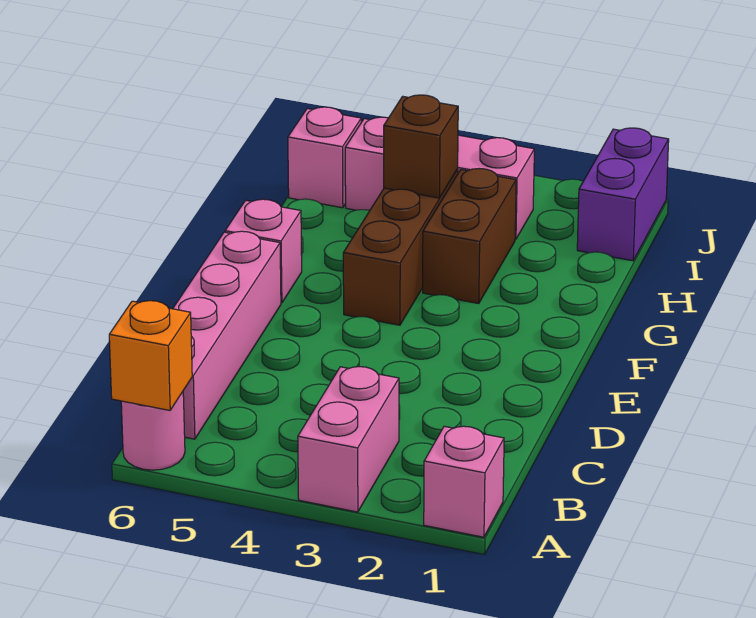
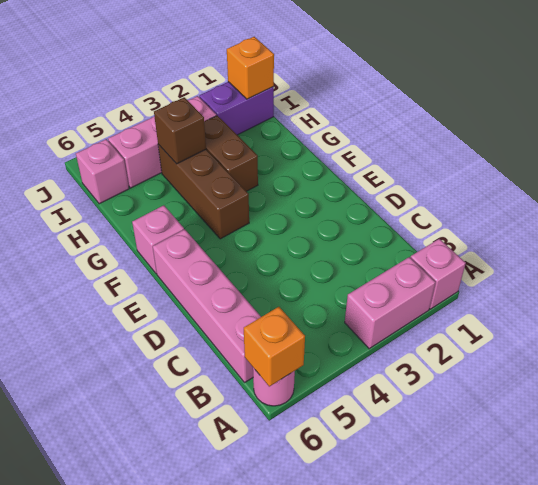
pink brick A3:B3 level 1 -> pink brick A2:A3 level 1
purple brick I1:J1 level 1 -> purple brick I1:I2 level 1
none -> orange brick I1 level 2

